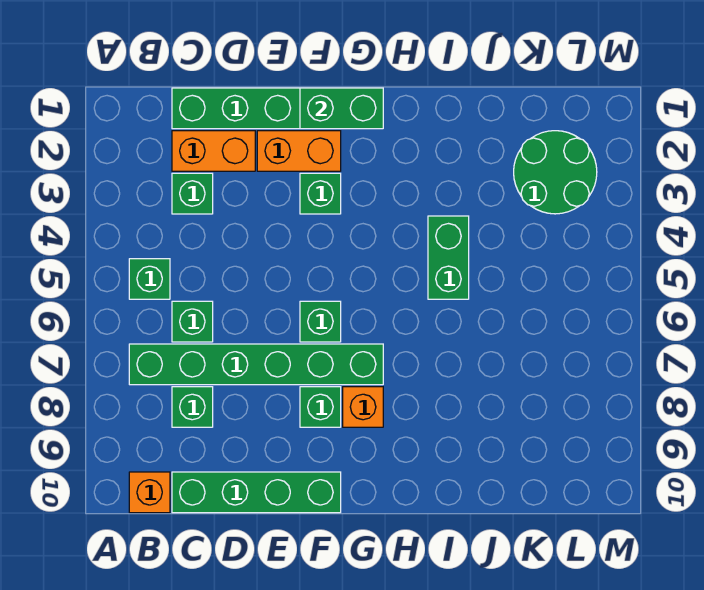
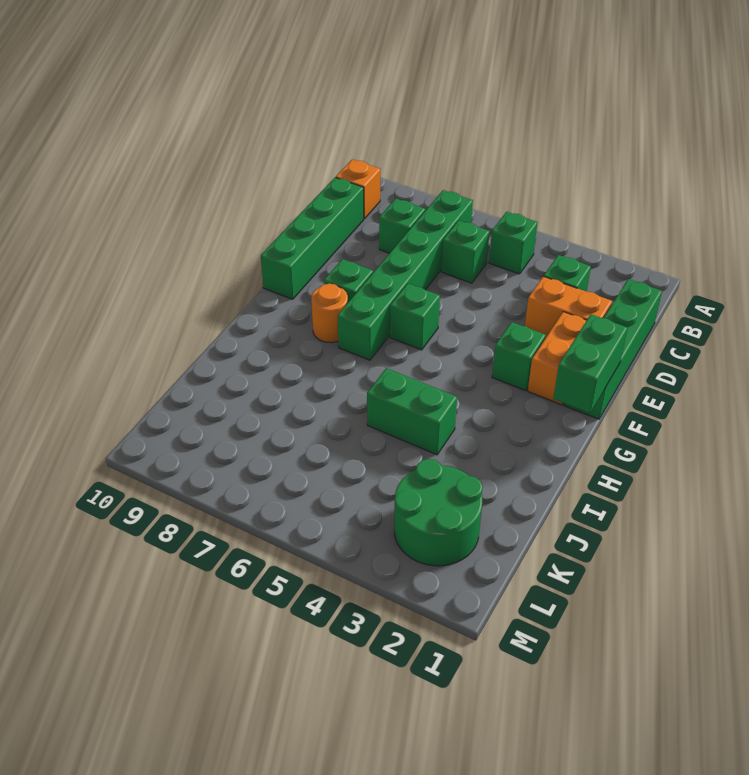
orange brick C2:D2 level 1 -> orange brick D2:D3 level 1
orange brick G8 level 1 -> orange round brick G8 level 1

